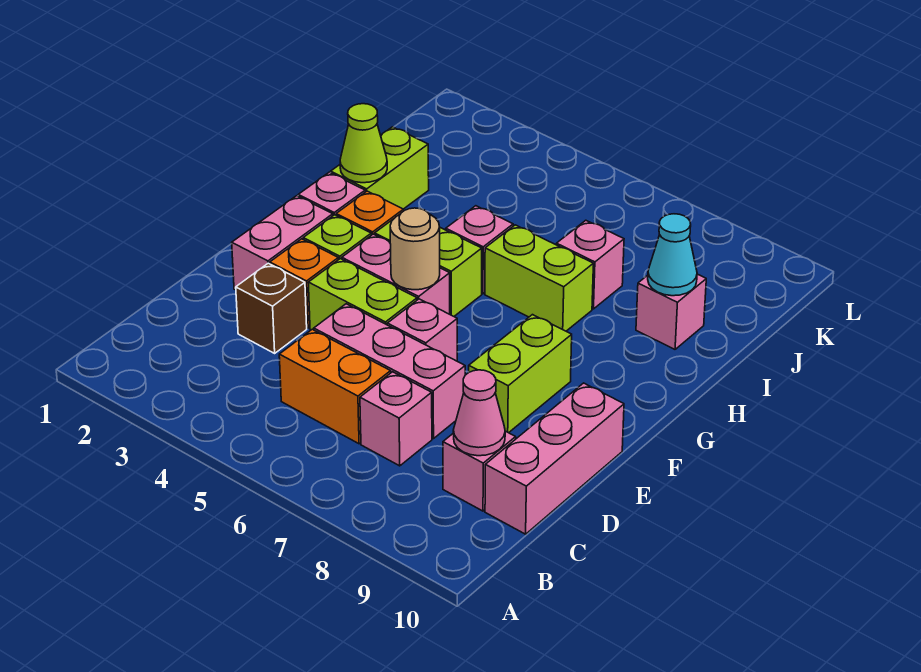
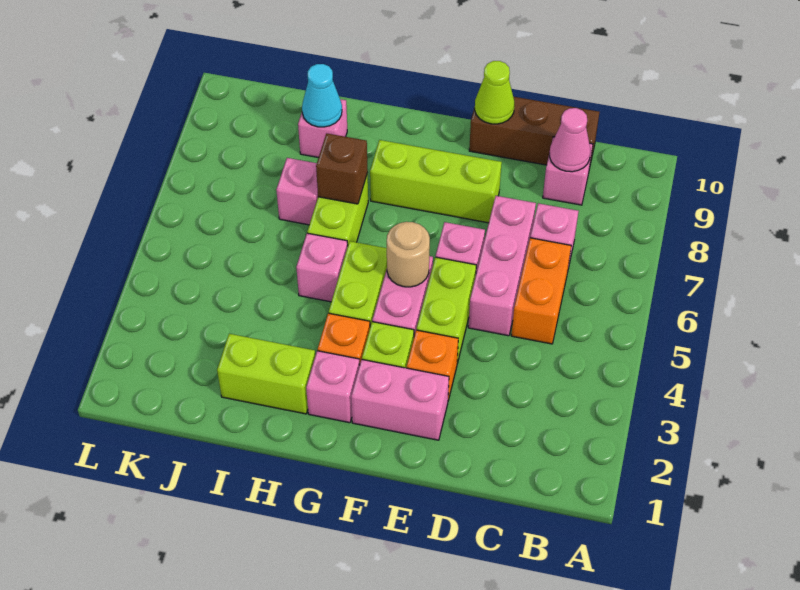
pink brick C10:E10 level 1 -> brown brick C10:E10 level 1
brown brick D3 level 1 -> brown brick H7 level 2
lime brick E8:F8 level 1 -> lime brick E8:G8 level 1
lime cone H2 level 2 -> lime cone E10 level 2

